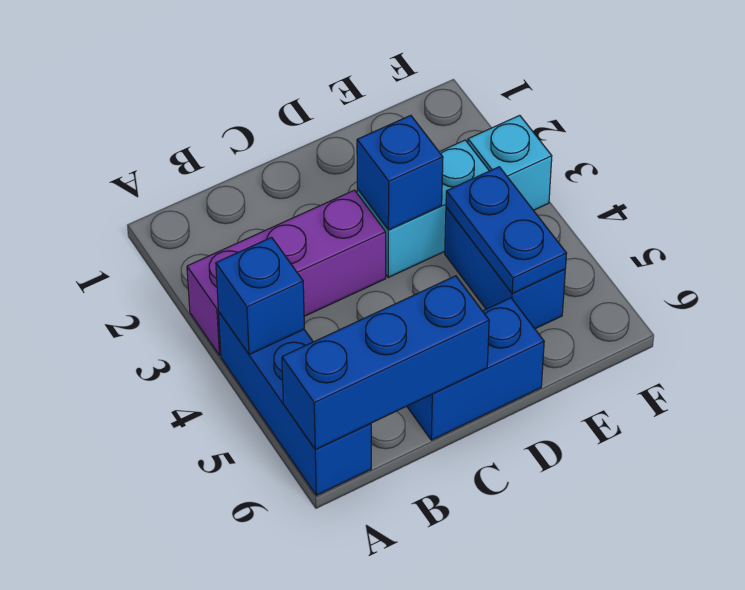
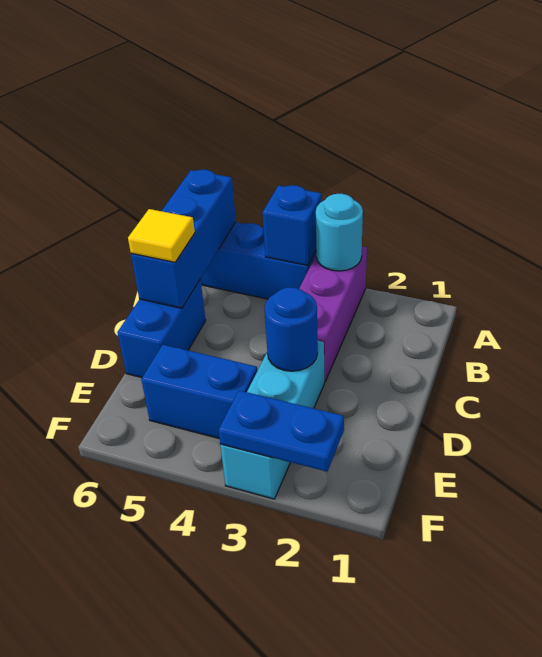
none -> cyan round brick A3 level 2
none -> yellow tile C6 level 3
blue brick D3 level 2 -> blue round brick D3 level 2
blue plate E4:E5 level 2 -> blue plate F2:F3 level 2

